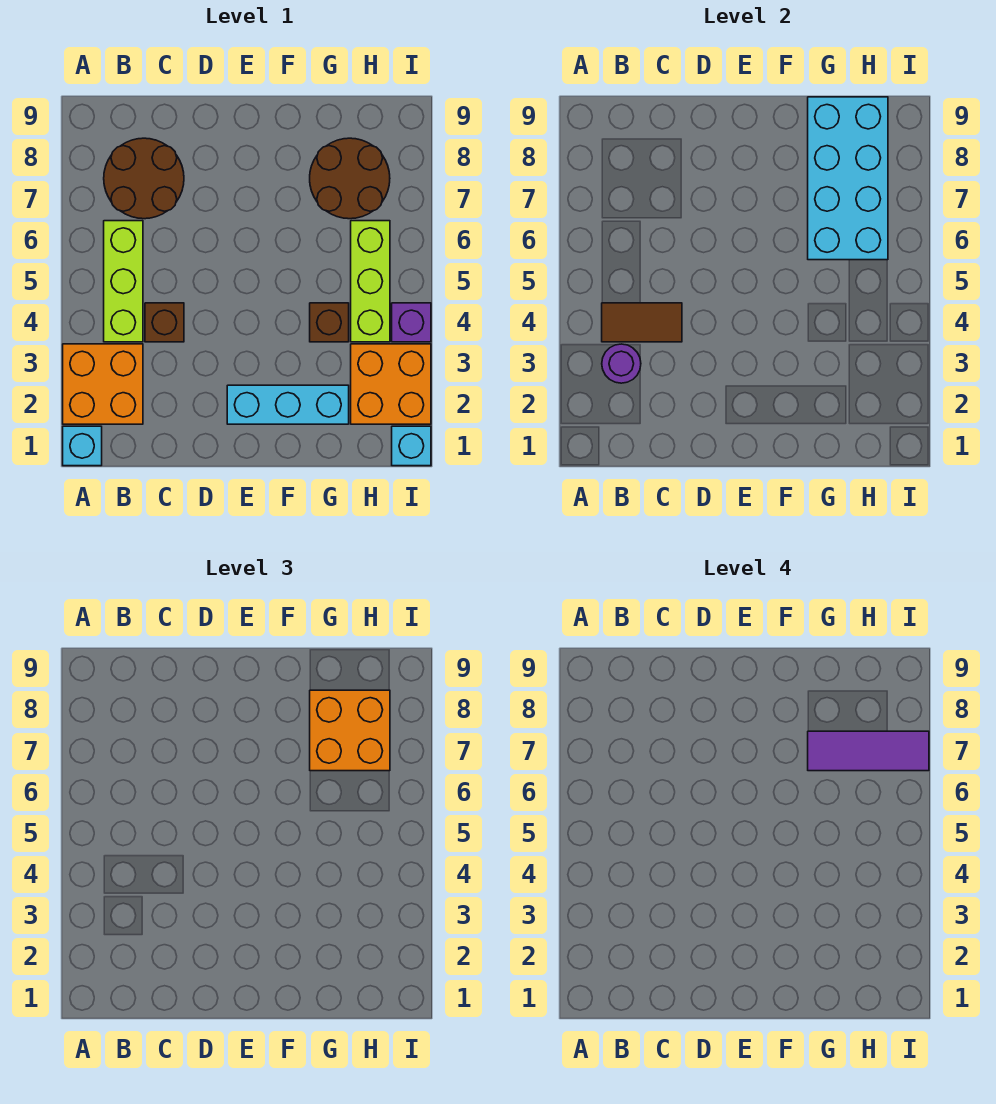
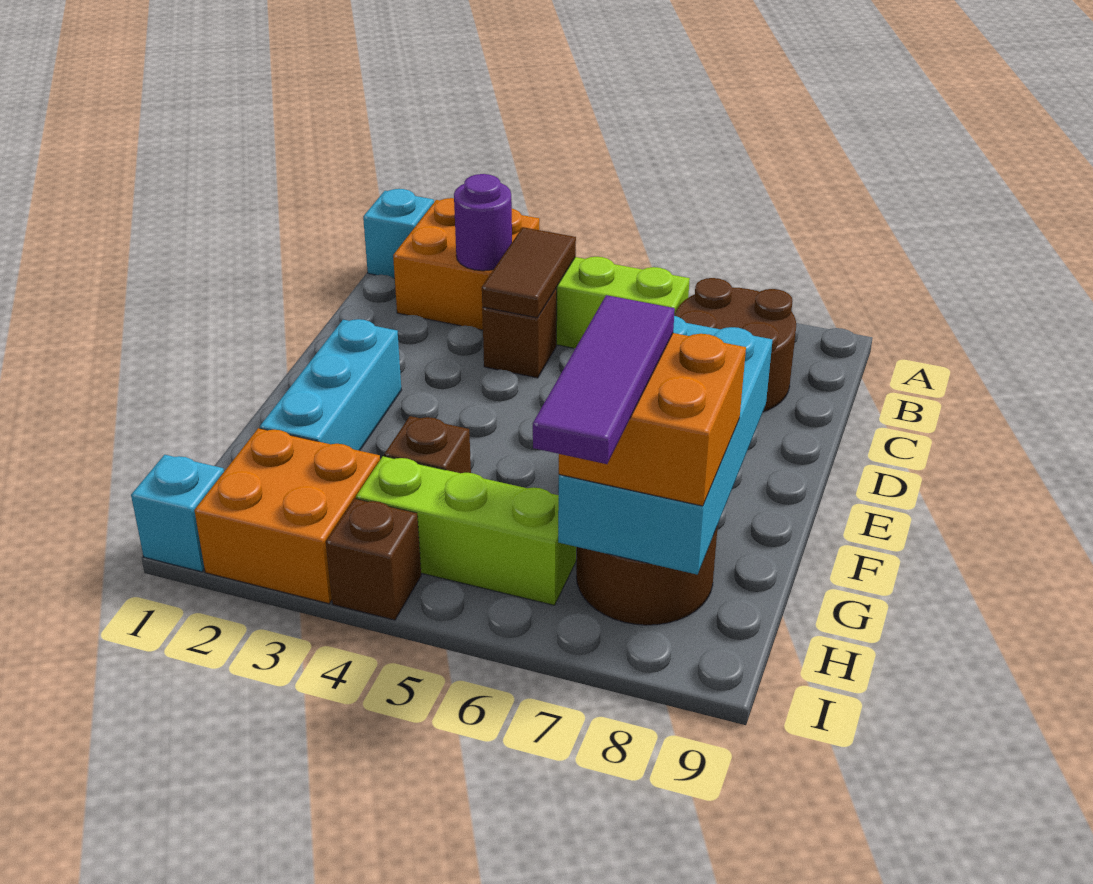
cyan brick G6:H9 level 2 -> cyan brick E7:H8 level 2
purple brick I4 level 1 -> brown brick I4 level 1

